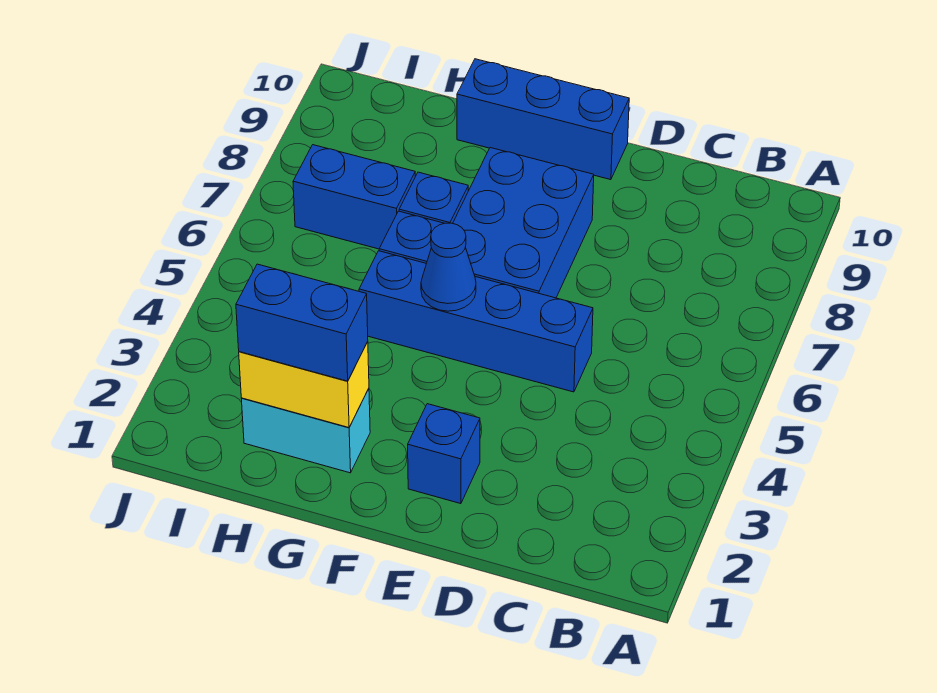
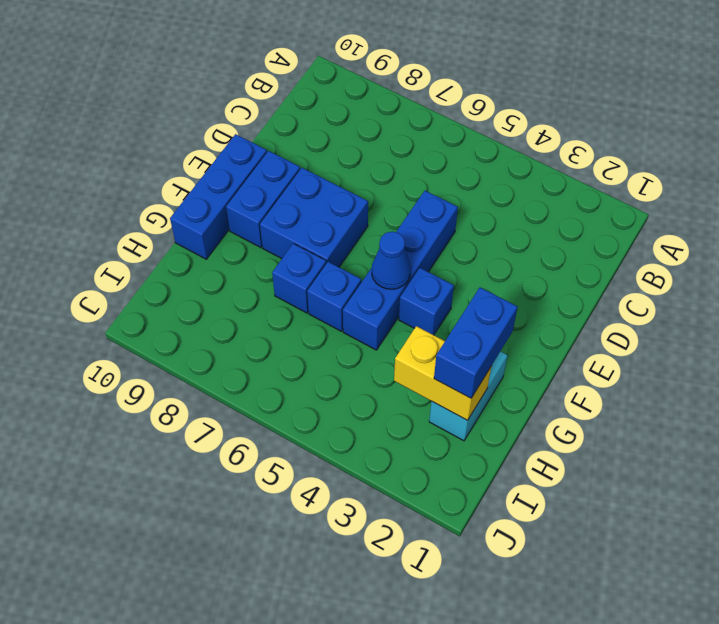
blue brick E2 level 1 -> blue brick F4 level 1
blue brick E6:F8 level 1 -> blue brick E7:F8 level 1
yellow brick G2:H2 level 2 -> yellow brick H2:H3 level 2
blue brick H7:I7 level 1 -> blue brick E9:F9 level 1

